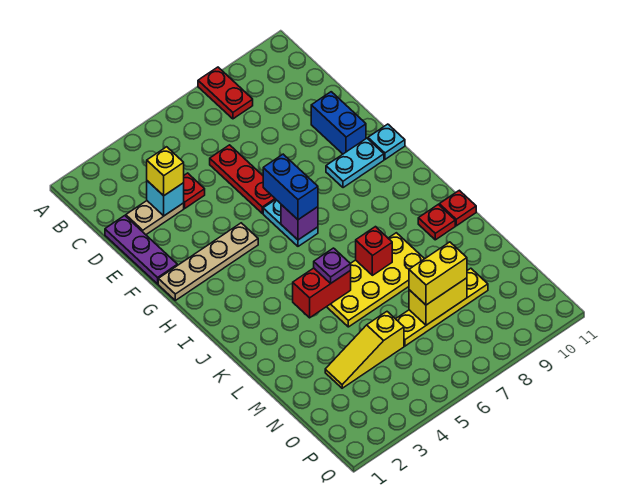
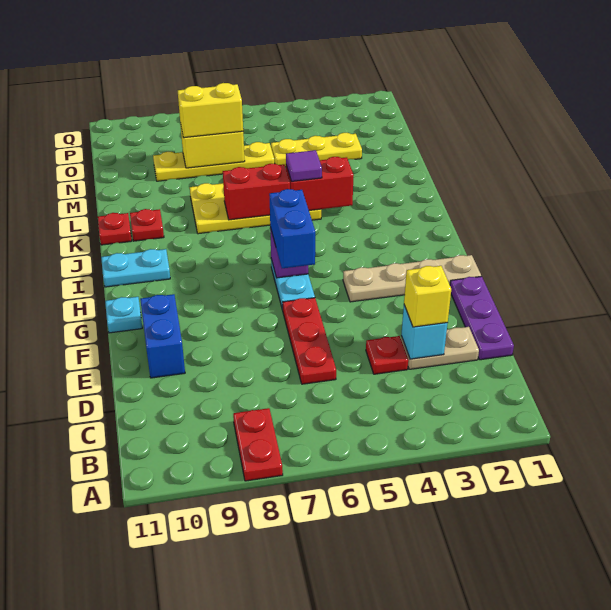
cyan plate G9:G10 level 1 -> cyan plate I10:I11 level 1
purple plate K5 level 3 -> purple tile K5 level 3
red brick K7 level 2 -> red brick K6:K7 level 2
yellow slope N3:N5 level 1 top 5 -> yellow plate N3:N5 level 1

